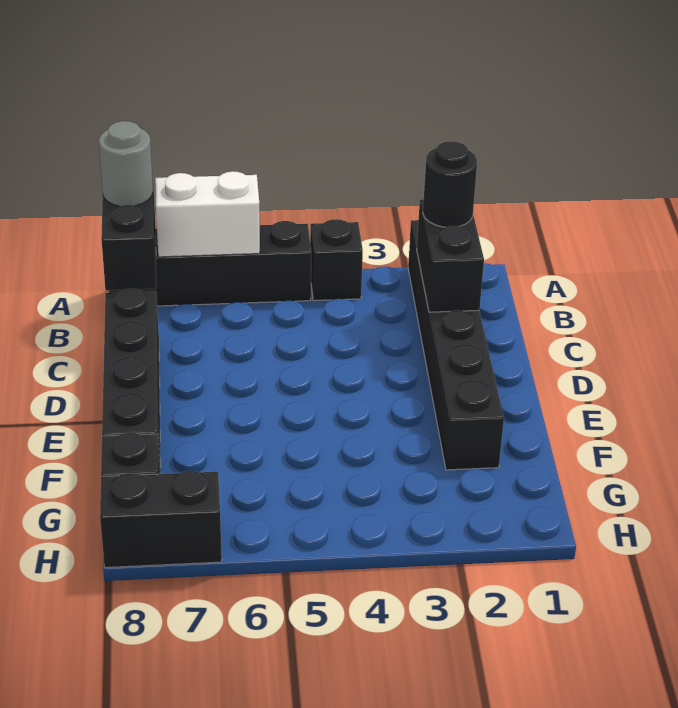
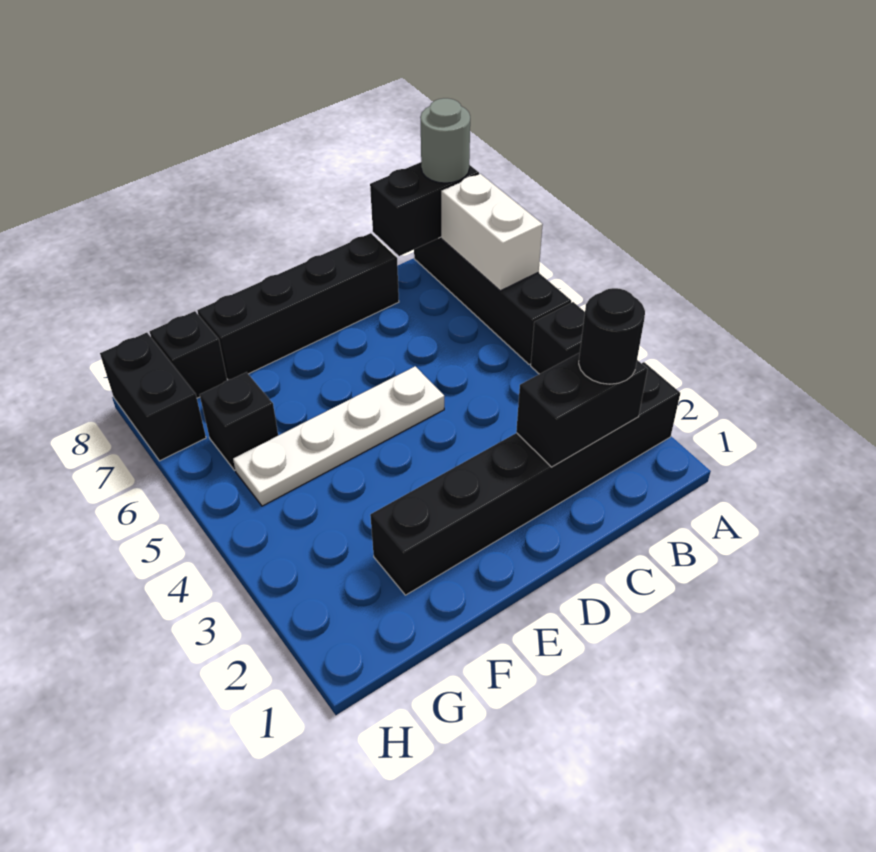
none -> white plate D5:G5 level 1
none -> black brick G6 level 1

